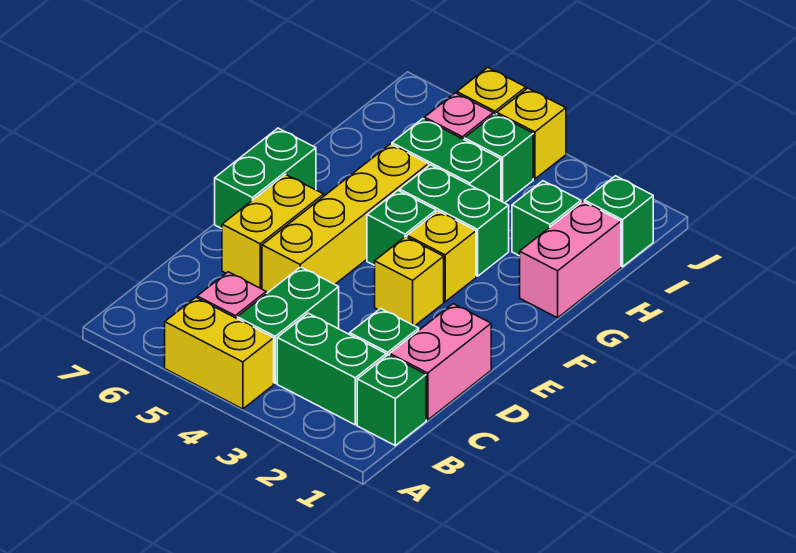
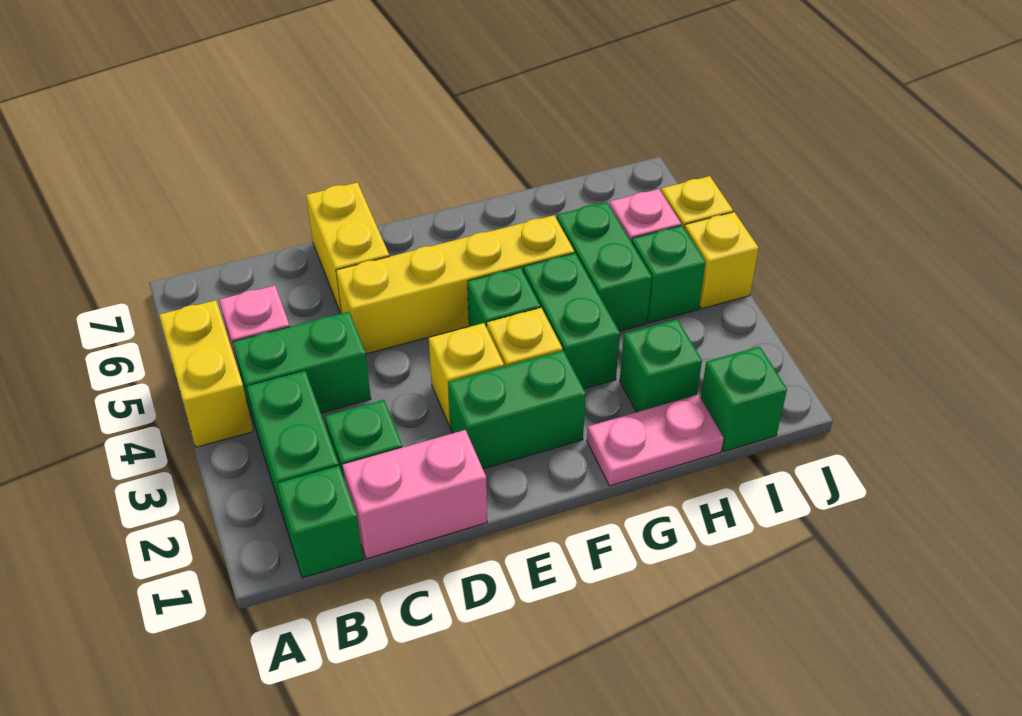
yellow brick D6:E6 level 1 -> yellow brick D6:D7 level 1
green brick E7:F7 level 1 -> green brick E2:F2 level 1
pink brick G1:H1 level 1 -> pink plate G1:H1 level 1

